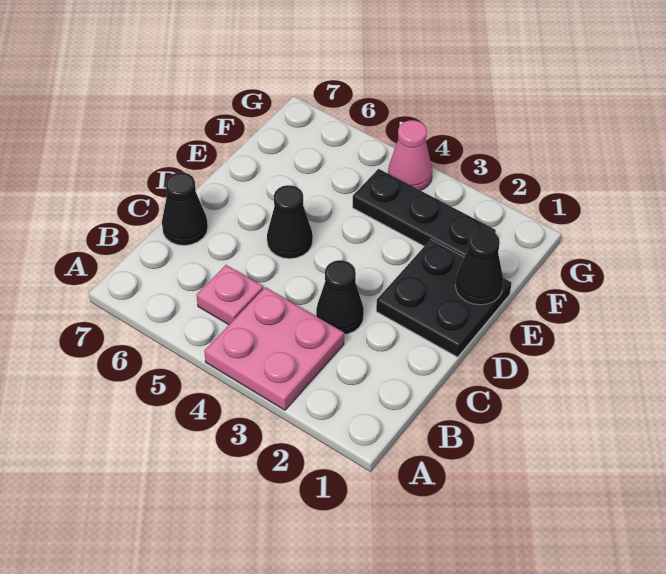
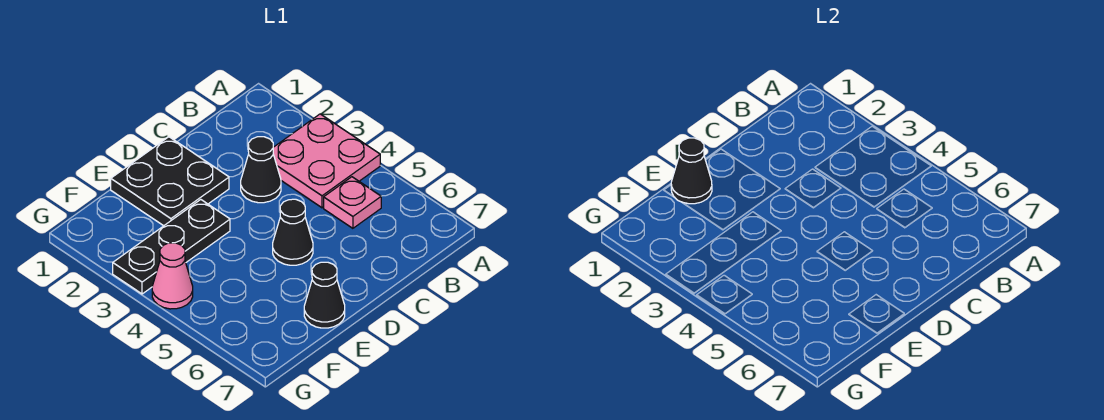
black cone C7 level 1 -> black cone E7 level 1
black plate F2:F4 level 1 -> black plate E3:G3 level 1

